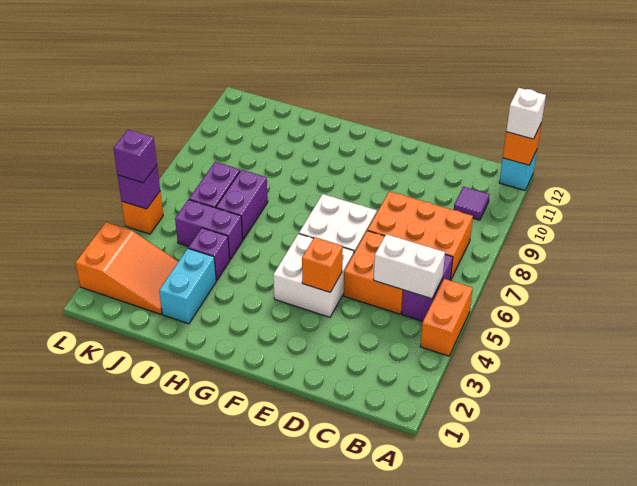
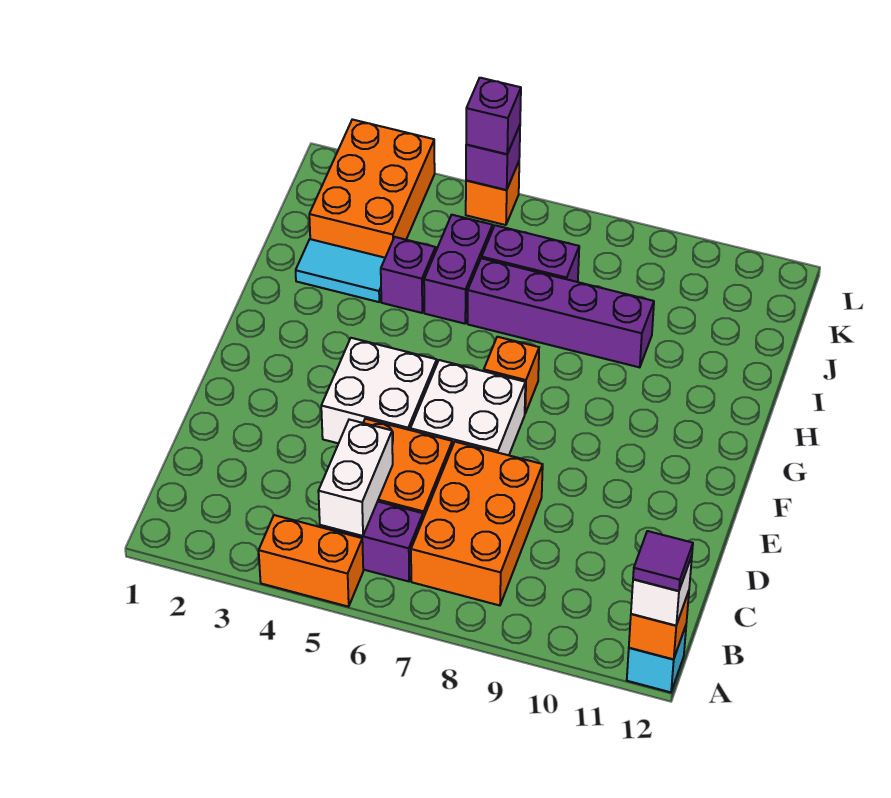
purple tile B10 level 1 -> purple tile A12 level 4
orange brick E4 level 2 -> orange brick G7 level 1
cyan brick I2:I3 level 1 -> cyan tile I2:I3 level 1
purple brick I6:I7 level 1 -> purple brick I6:I9 level 1
orange slope J2:L3 level 1 top L -> orange brick J2:L3 level 1

